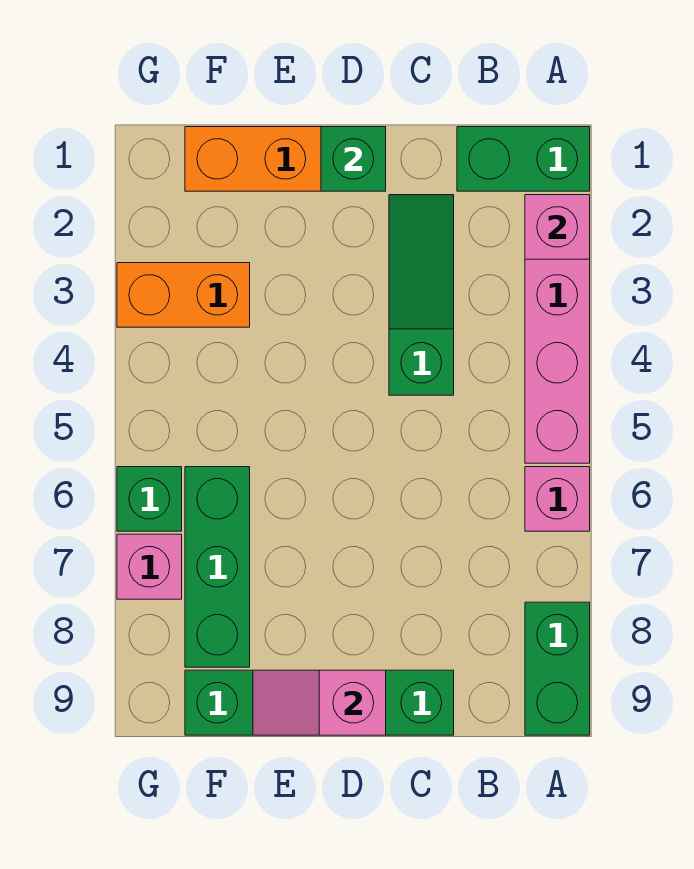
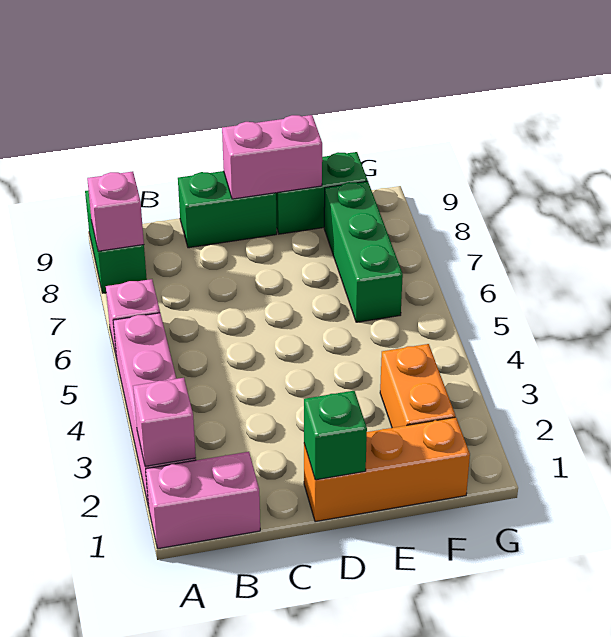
green brick A1:B1 level 1 -> pink brick A1:B1 level 1
green slope C2:C4 level 1 top 4 -> none
pink slope D9:E9 level 2 top D -> pink brick D9:E9 level 2
orange brick F3:G3 level 1 -> orange brick F2:F3 level 1
green brick G6 level 1 -> none
pink brick G7 level 1 -> pink brick A8 level 2

